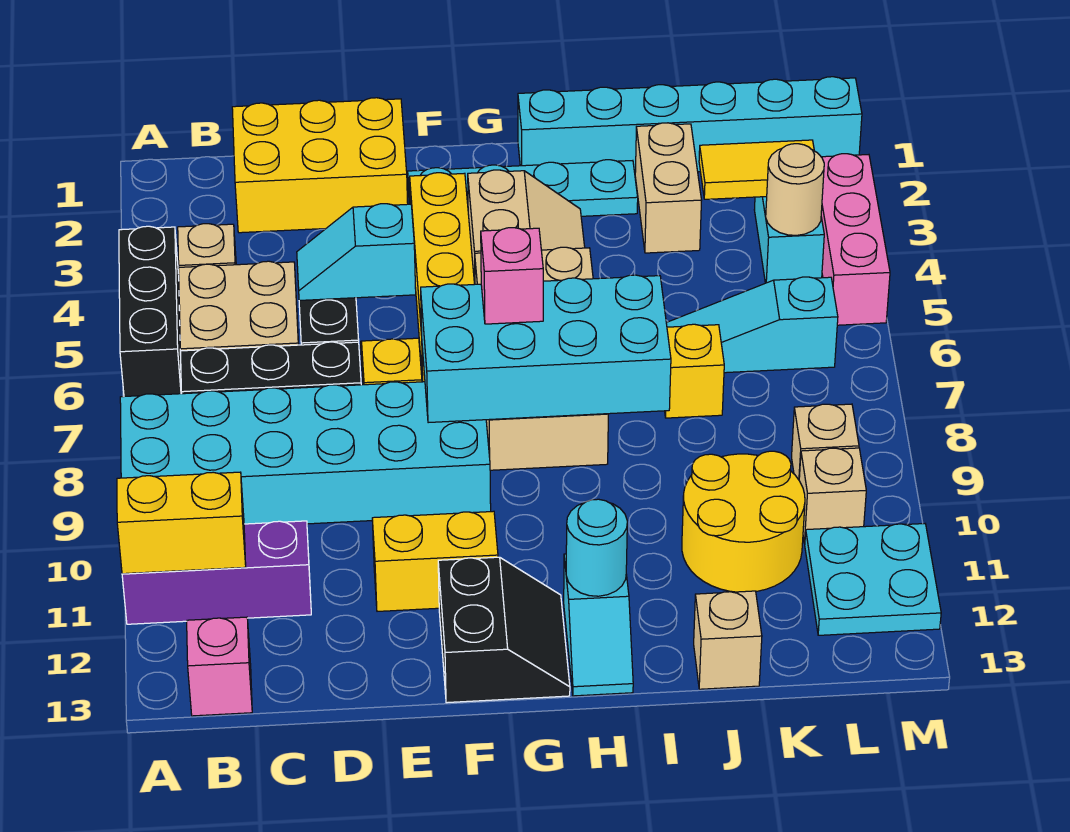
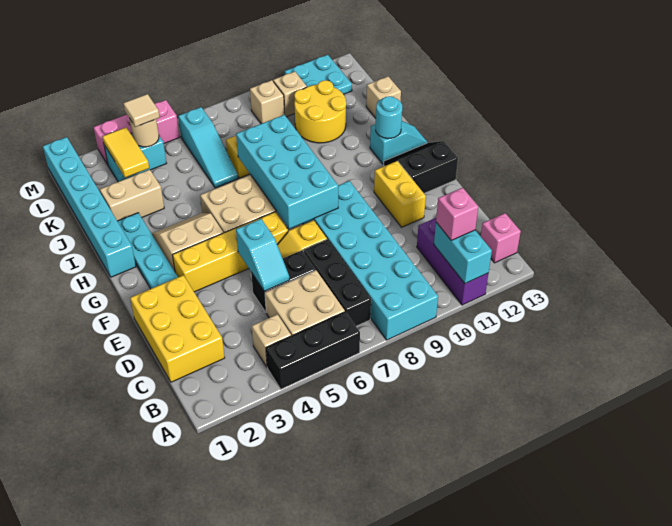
yellow brick A11:B11 level 2 -> cyan brick A11:B11 level 2
pink brick G7 level 3 -> pink brick B11 level 3
none -> tan tile L4 level 3

